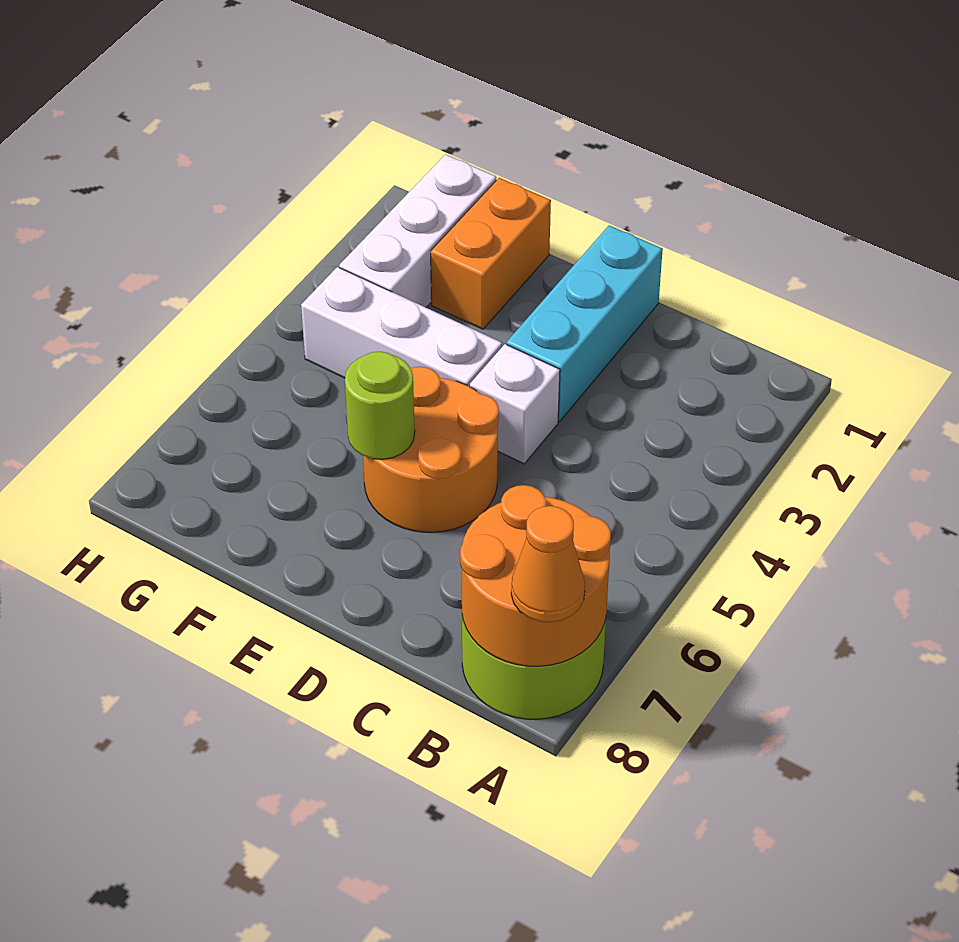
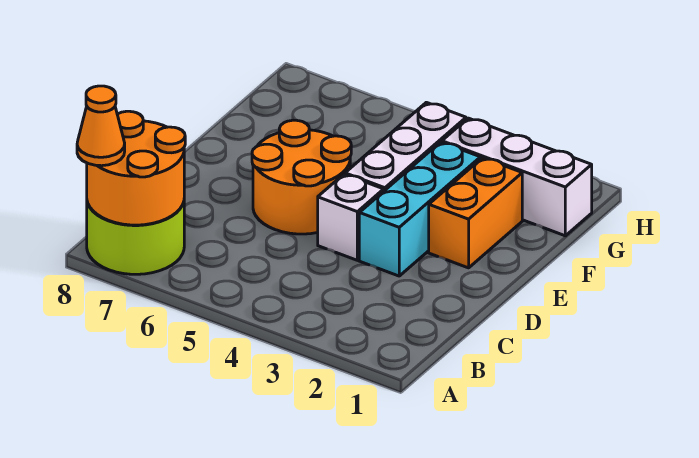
cyan brick D1:D3 level 1 -> cyan brick D3:F3 level 1
lime round brick E6 level 2 -> none
orange brick F1:F2 level 1 -> orange brick E2:F2 level 1

